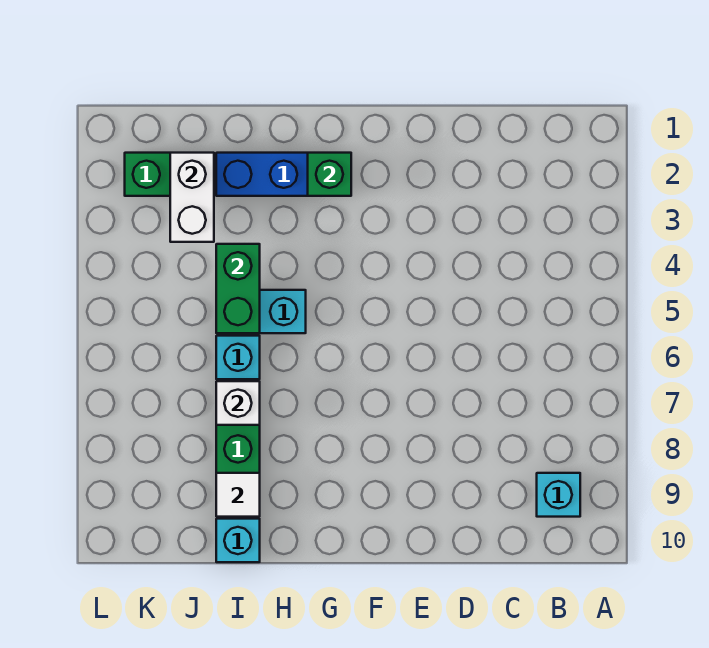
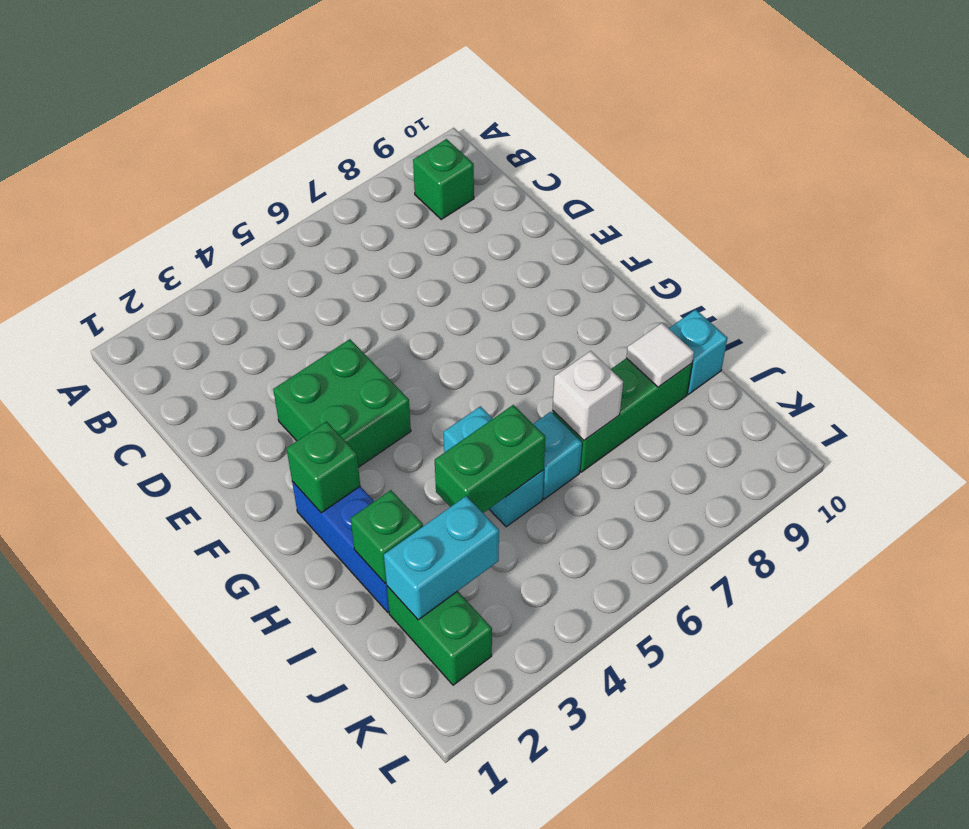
cyan brick B9 level 1 -> green brick B9 level 1
none -> green brick E3:F4 level 1
none -> green brick I2 level 2
white brick J2:J3 level 2 -> cyan brick J2:J3 level 2

